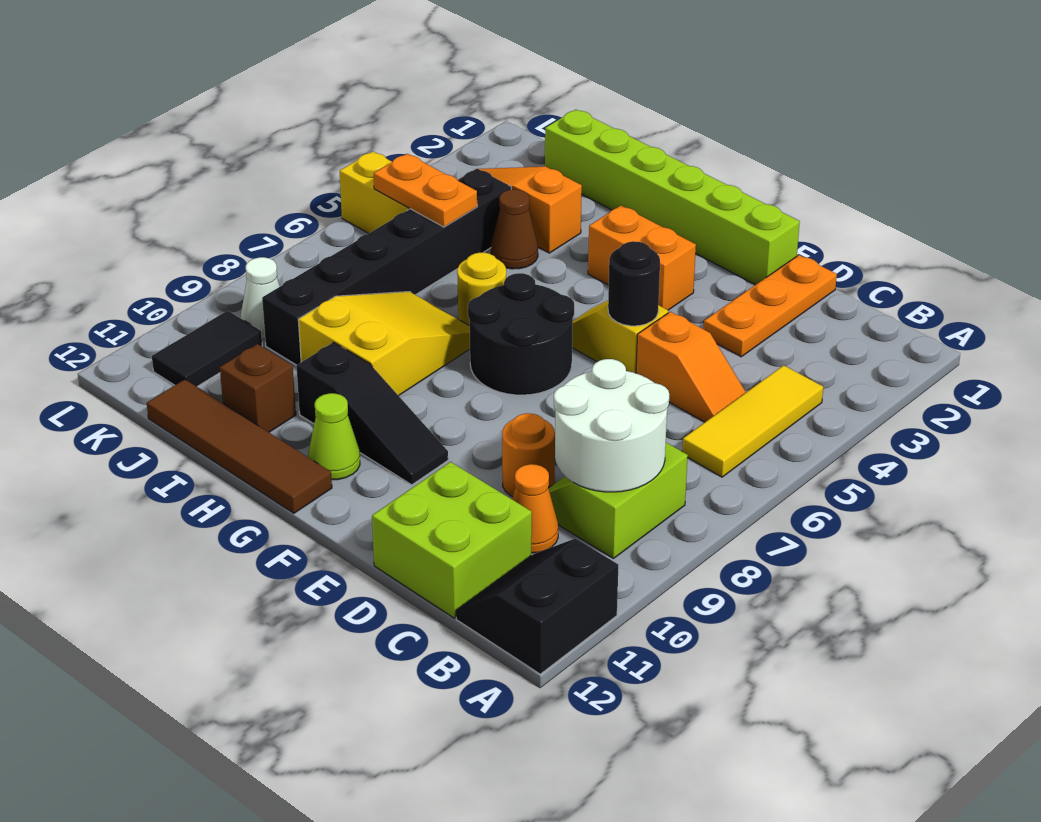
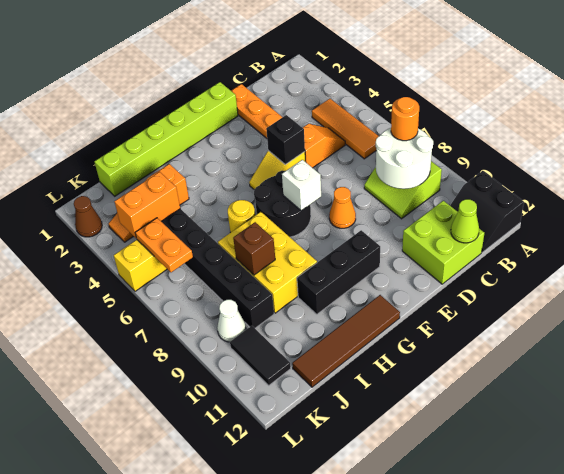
yellow tile B4:B6 level 1 -> orange tile B4:B6 level 1
orange cone C10 level 1 -> orange cone E8 level 1
orange round brick D9 level 1 -> orange round brick B8 level 3
black round brick E5 level 2 -> black brick E5 level 2
orange brick F3:G3 level 1 -> orange brick J4:K4 level 2
none -> white brick F7 level 2
black slope F10:H10 level 1 top H -> black brick F10:H10 level 1
lime cone G11 level 1 -> lime cone C12 level 2
yellow slope H7:I9 level 1 top 9 -> yellow brick H7:I9 level 1
brown cone I4 level 1 -> brown cone L2 level 1
brown brick I11 level 1 -> brown brick I8 level 2
orange plate J5:K5 level 2 -> orange plate K5:K6 level 2

